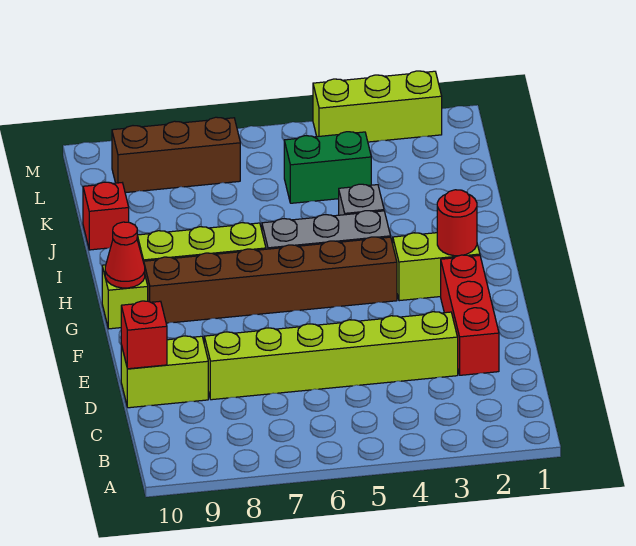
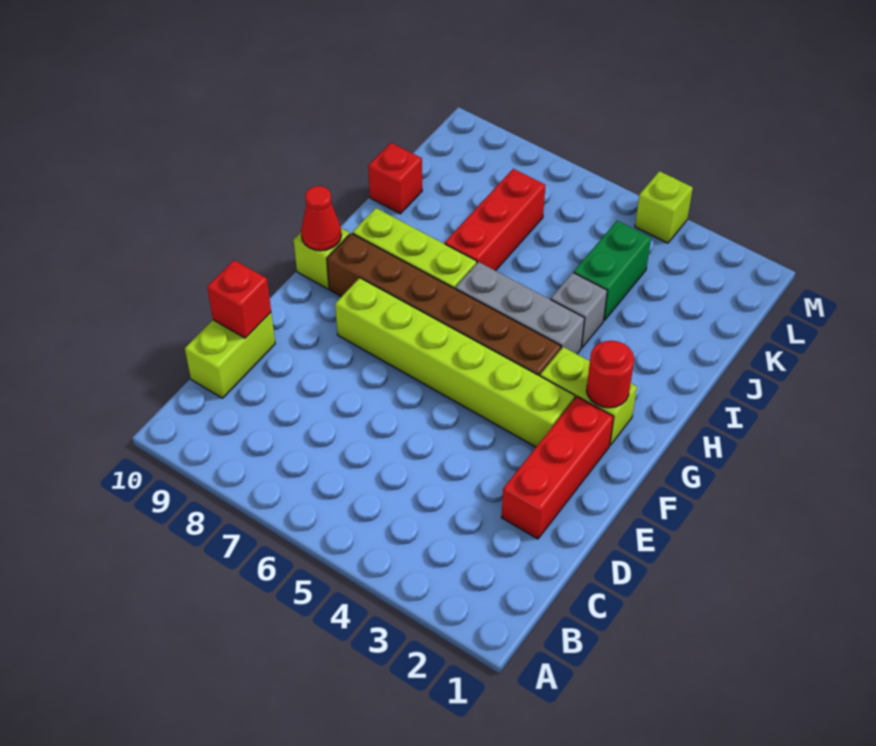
lime brick D3:D8 level 1 -> lime brick F3:F8 level 1
lime brick D9:D10 level 1 -> lime brick C10:D10 level 1
none -> red brick I7:K7 level 1
green brick K4:K5 level 1 -> green brick J4:K4 level 1
brown brick L7:L9 level 1 -> none
lime brick M2:M4 level 1 -> lime brick M4 level 1

